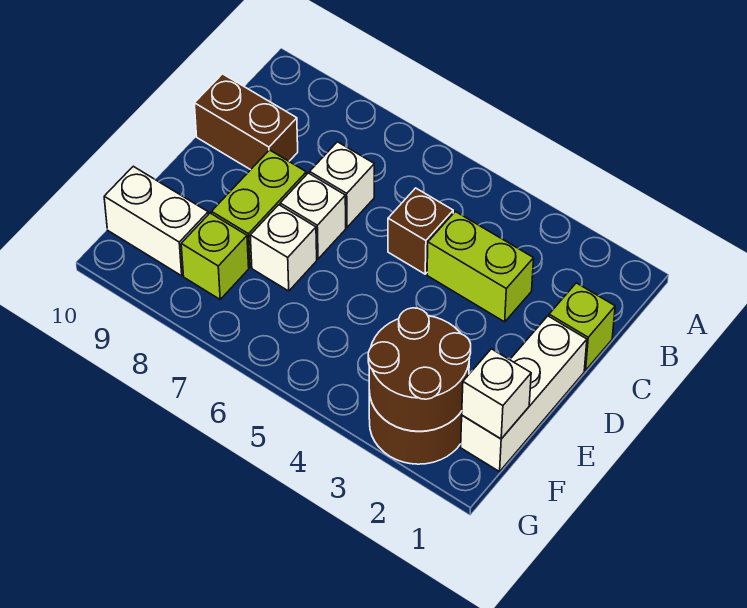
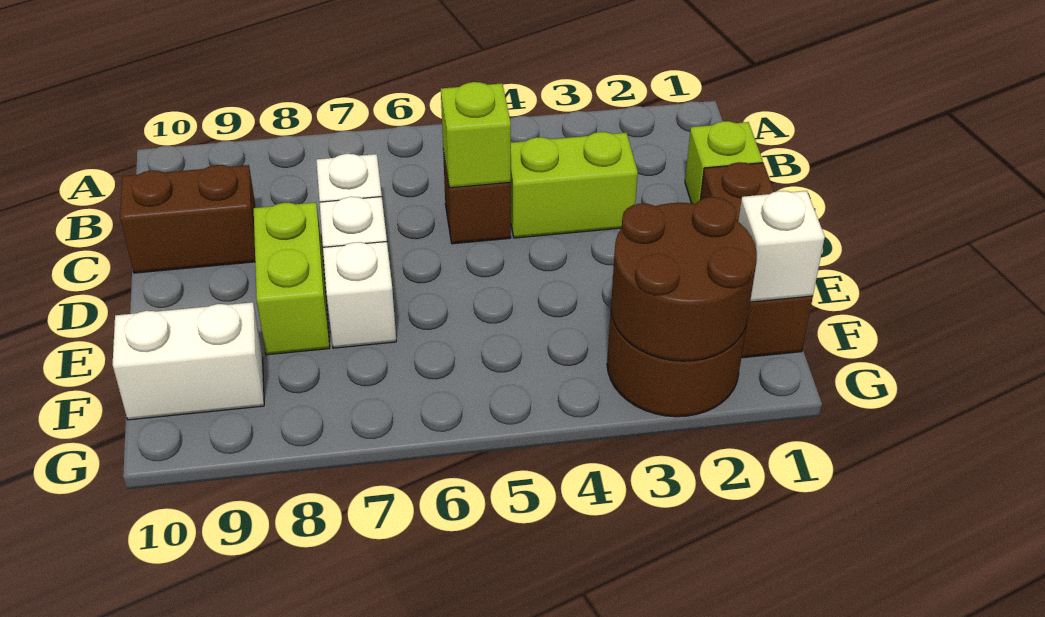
white brick D1:F1 level 1 -> brown brick D1:F1 level 1
lime brick F8 level 1 -> lime brick C5 level 2

